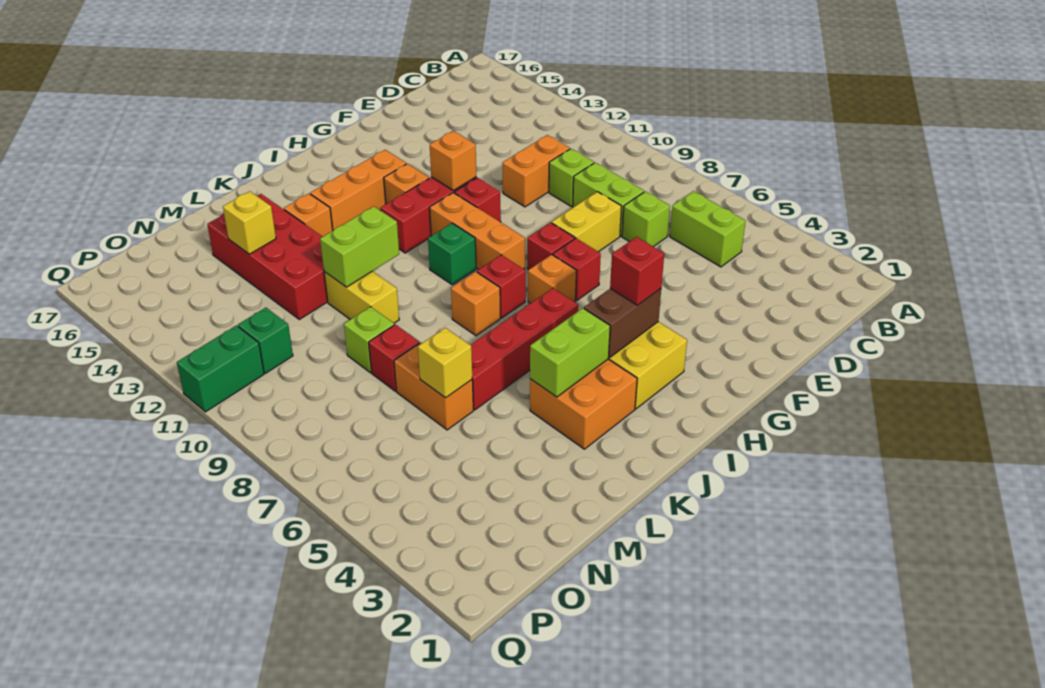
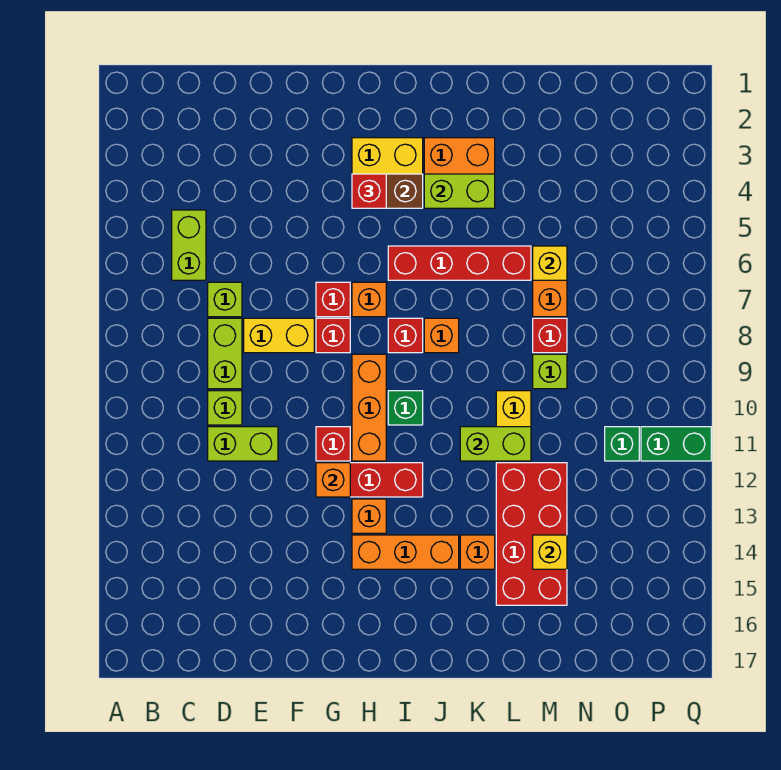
orange brick D11:E11 level 1 -> lime brick D11:E11 level 1

